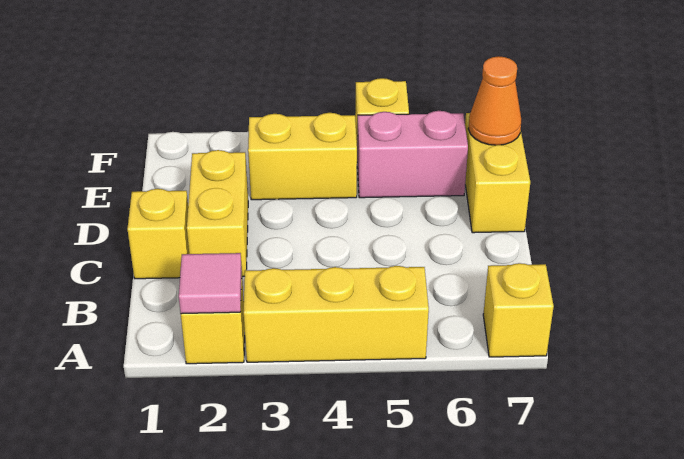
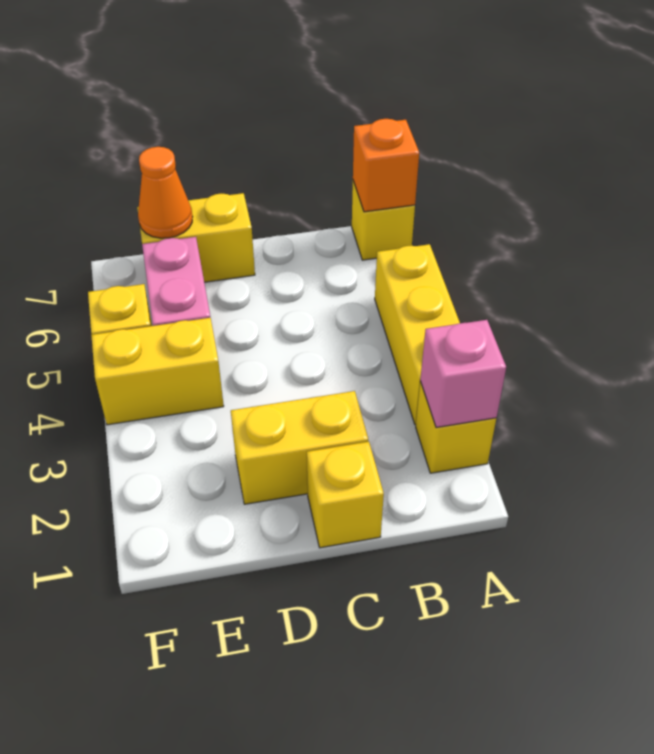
pink tile A2 level 2 -> pink brick A2 level 2
none -> orange brick A7 level 2
yellow brick E3:E4 level 1 -> yellow brick E4:F4 level 1

